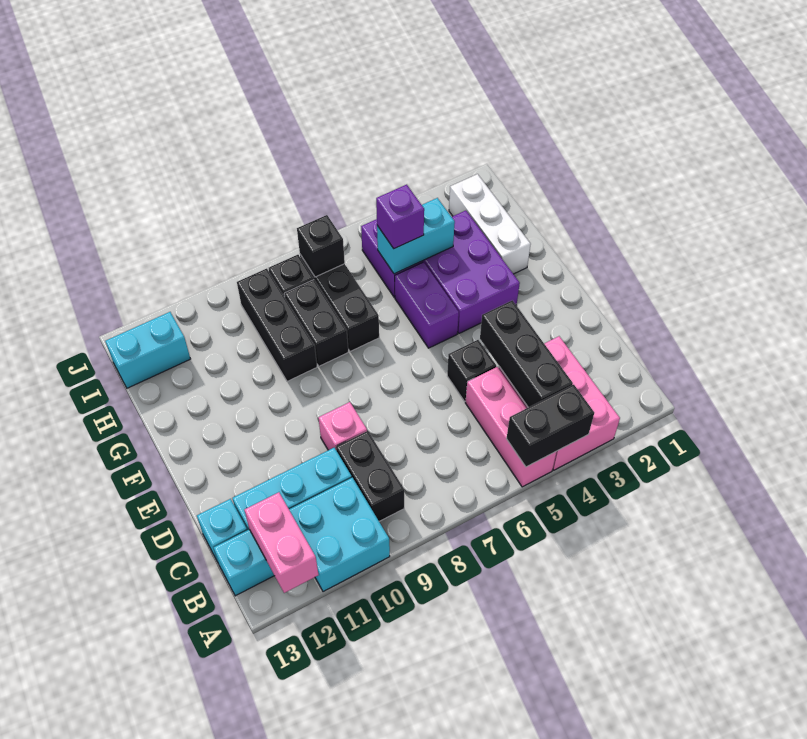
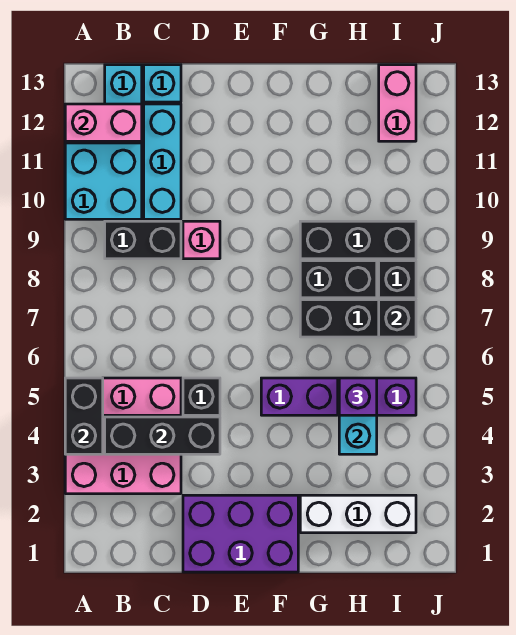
purple brick F3:H4 level 1 -> purple brick D1:F2 level 1
cyan brick I12:I13 level 1 -> pink brick I12:I13 level 1

